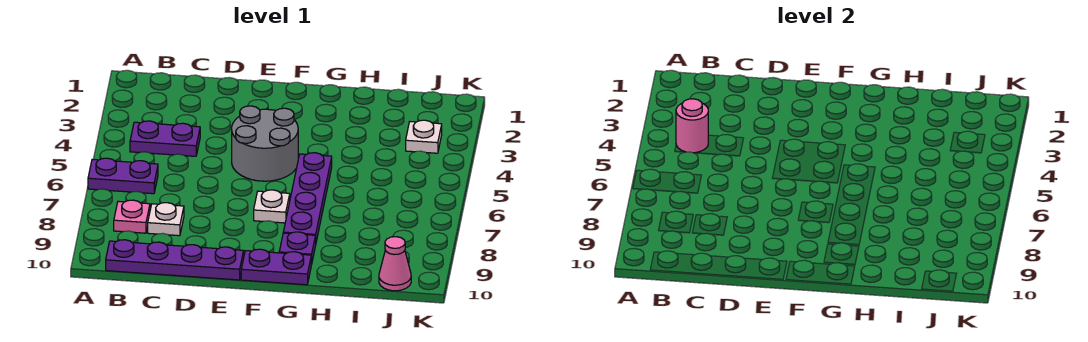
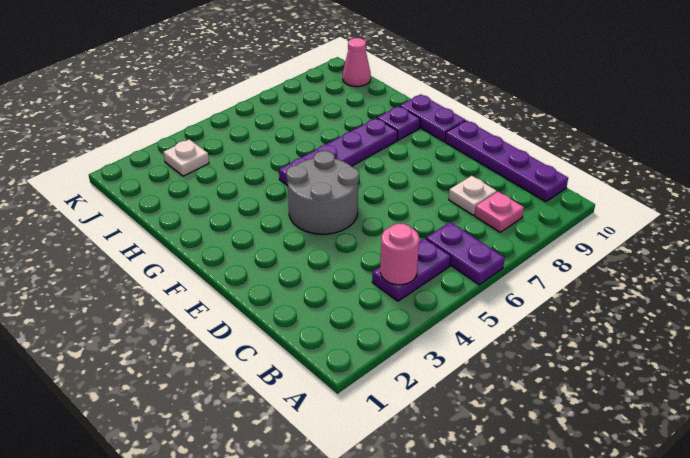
purple plate B4:C4 level 1 -> purple plate B4:B5 level 1
white plate F7 level 1 -> none

